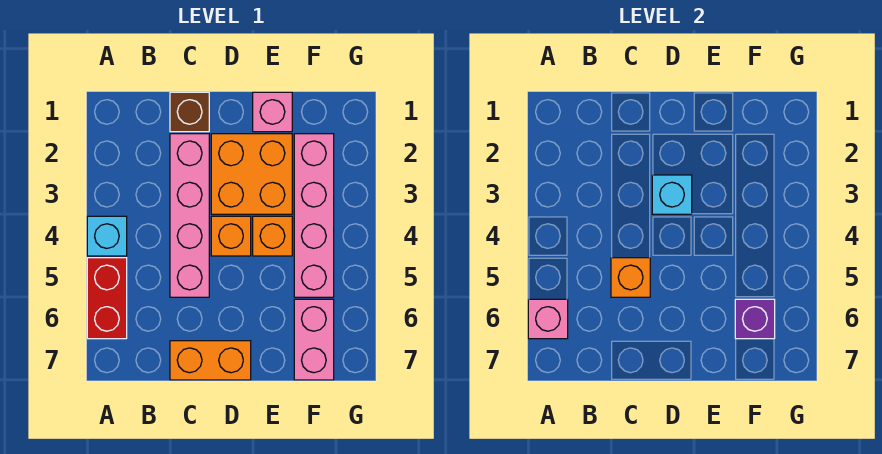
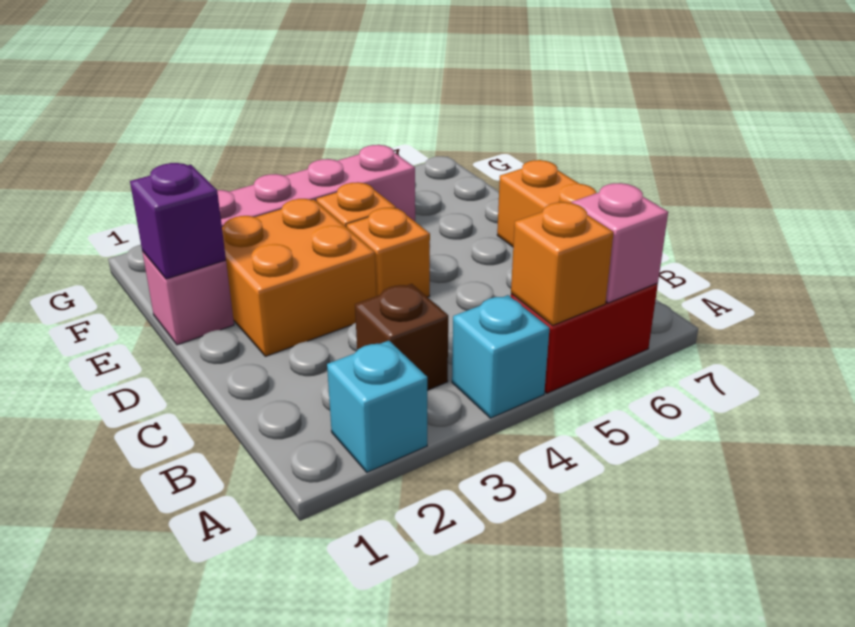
brown brick C1 level 1 -> brown brick B3 level 1
pink brick C2:C5 level 1 -> none
orange brick C5 level 2 -> orange brick A5 level 2
cyan brick D3 level 2 -> cyan brick A2 level 1
pink brick F6:F7 level 1 -> none
purple brick F6 level 2 -> purple brick E1 level 2

